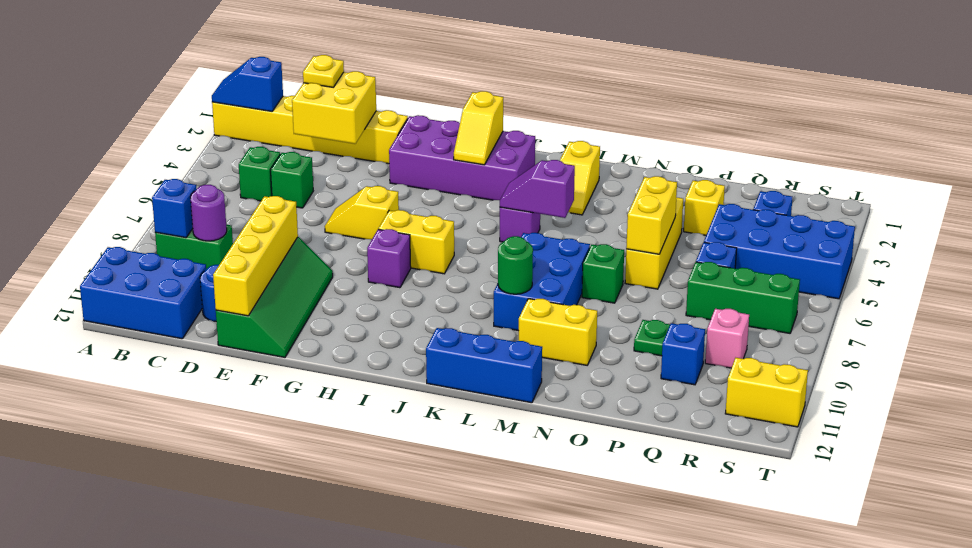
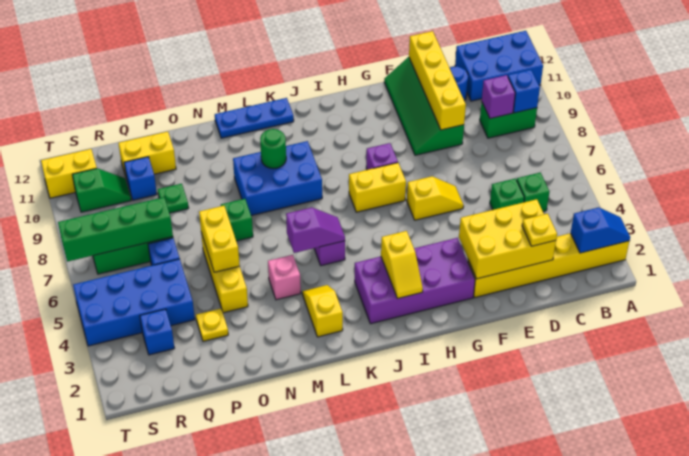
purple round brick C9 level 2 -> purple brick C9 level 2
yellow brick D2:E3 level 2 -> yellow brick D2:F3 level 2
yellow slope I2:I3 level 2 top 2 -> yellow slope I2:I3 level 2 top 3
blue brick K12:M12 level 1 -> blue plate K12:M12 level 1
blue brick L7:M9 level 1 -> blue brick K8:M9 level 1
yellow brick M10:N10 level 1 -> yellow brick P11:Q11 level 1
yellow brick P3 level 1 -> yellow plate P3 level 1
none -> green brick Q7:T7 level 2
pink brick R9 level 1 -> pink brick M4 level 1
none -> green slope R10:S10 level 1 top S

